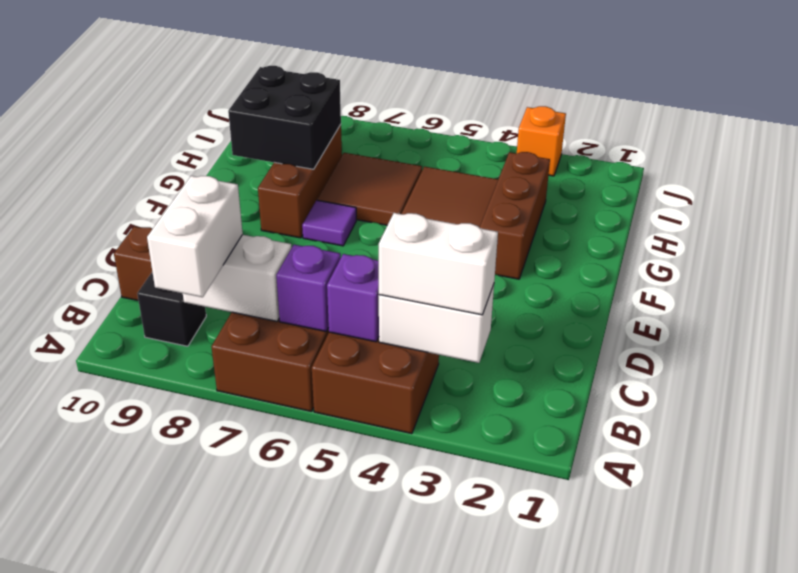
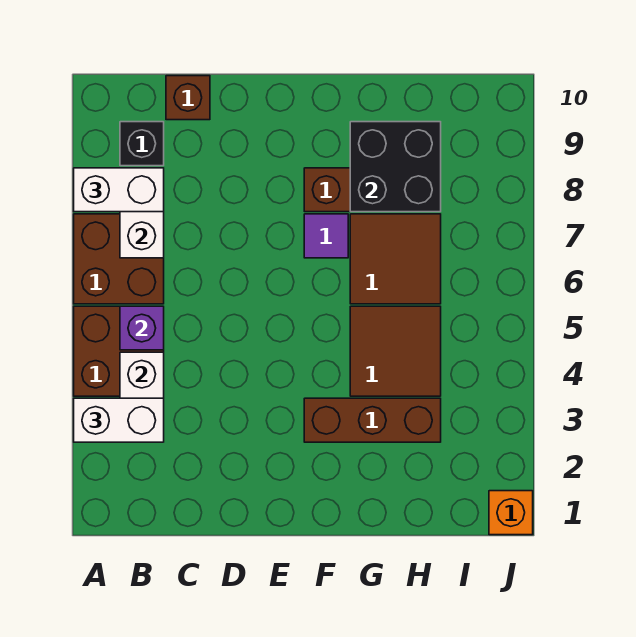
white brick B3:B4 level 3 -> white brick A3:B3 level 3
purple brick B6 level 2 -> none
orange brick J3 level 1 -> orange brick J1 level 1

